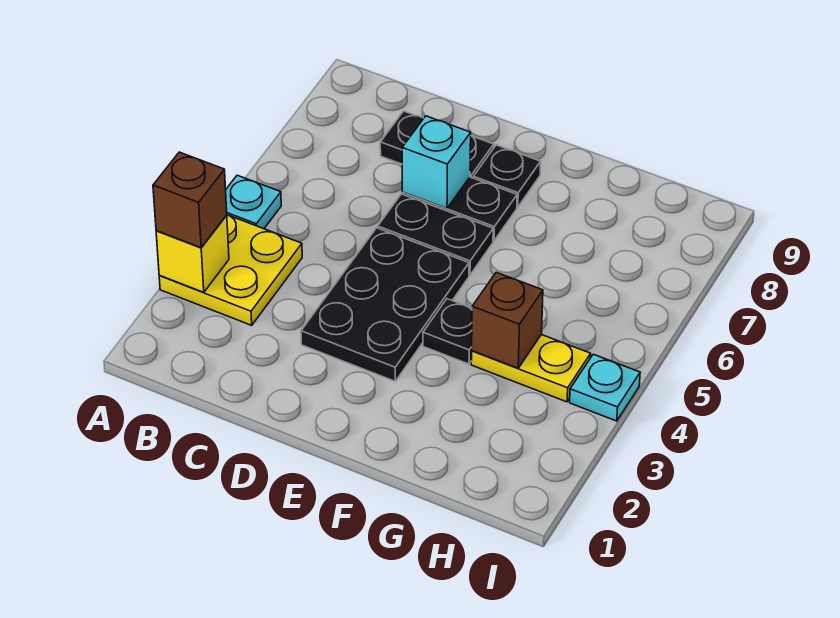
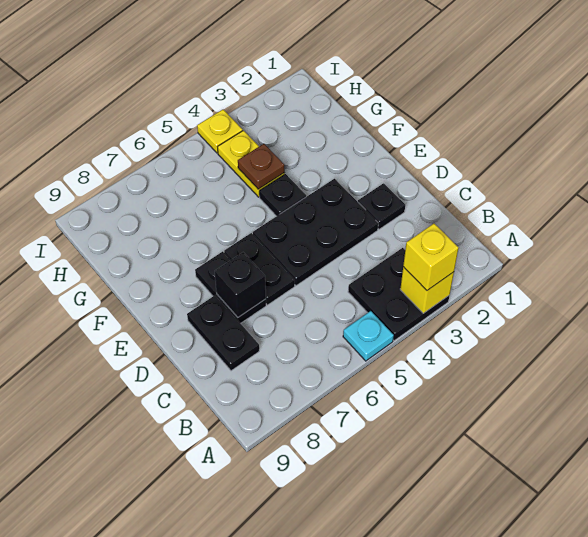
yellow plate A3:B4 level 1 -> black plate A3:B4 level 1
brown brick A3 level 3 -> yellow brick A3 level 3
cyan brick D7 level 2 -> black brick D7 level 2
black plate E8 level 1 -> black plate D2 level 1
brown brick G4 level 2 -> brown plate G4 level 2
cyan plate I4 level 1 -> yellow plate I4 level 1

